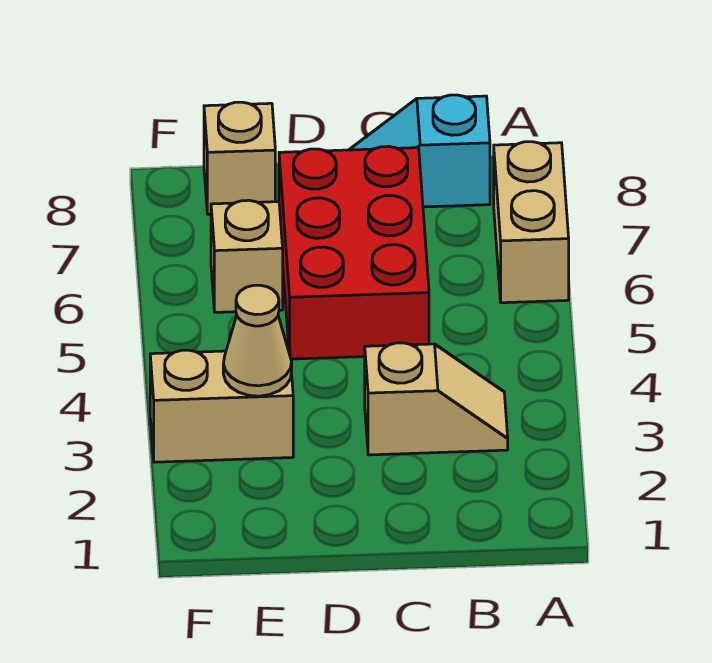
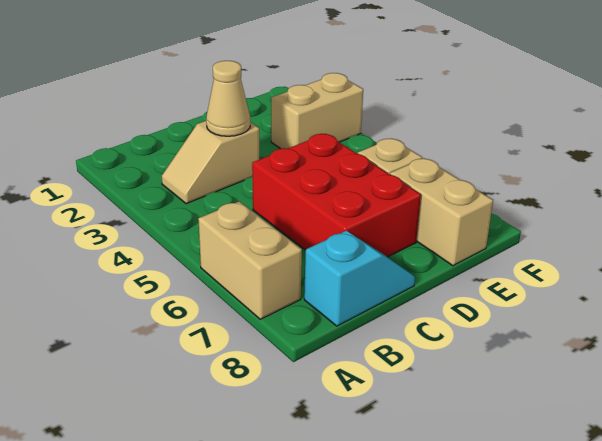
tan cone E3 level 2 -> tan cone C3 level 2
tan brick E8 level 1 -> tan brick E7:E8 level 1

